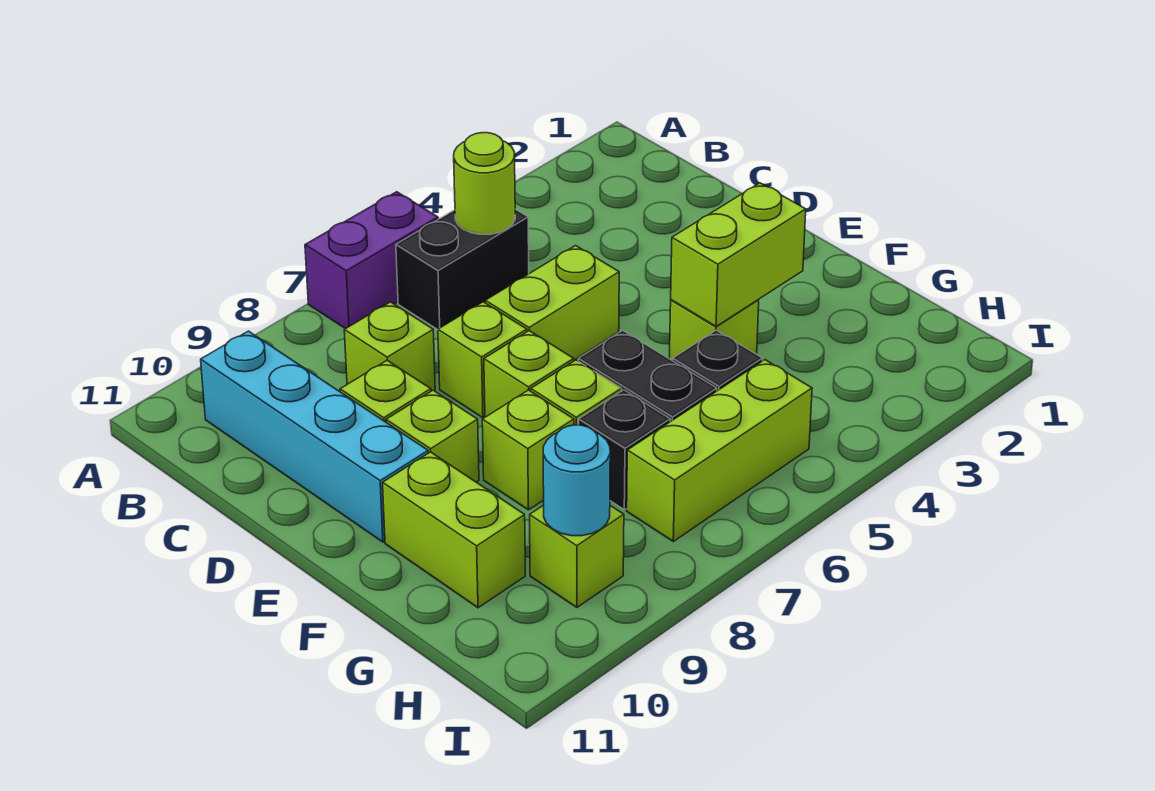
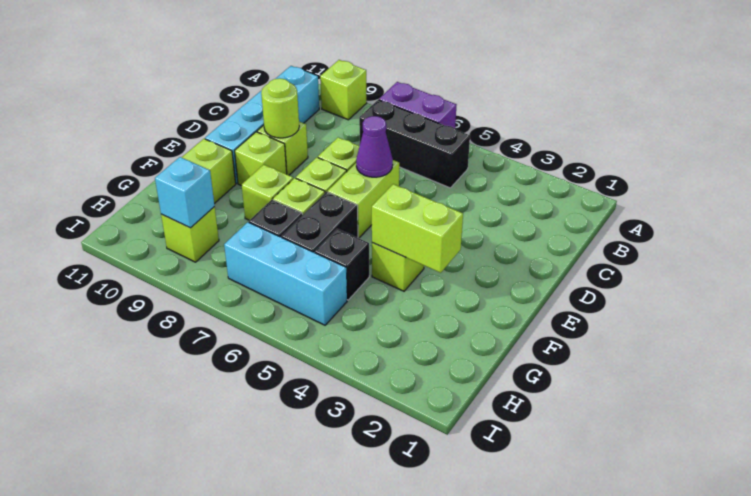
black brick B5:B6 level 1 -> black brick B5:B7 level 1
lime round brick B5 level 2 -> lime round brick D9 level 2
lime brick C8 level 1 -> lime brick A9 level 1
lime brick D5:D6 level 1 -> lime brick D6:E6 level 1
none -> purple cone D6 level 2
lime brick H5:H7 level 1 -> cyan brick H5:H7 level 1
cyan round brick H9 level 2 -> cyan brick H9 level 2

